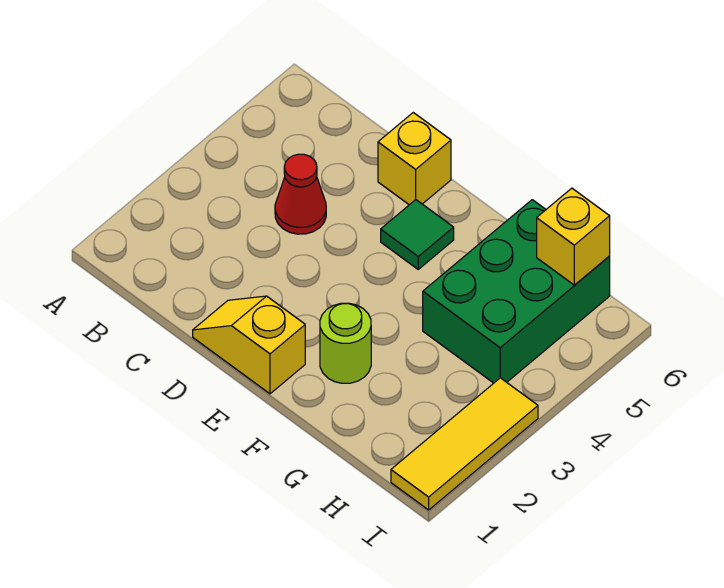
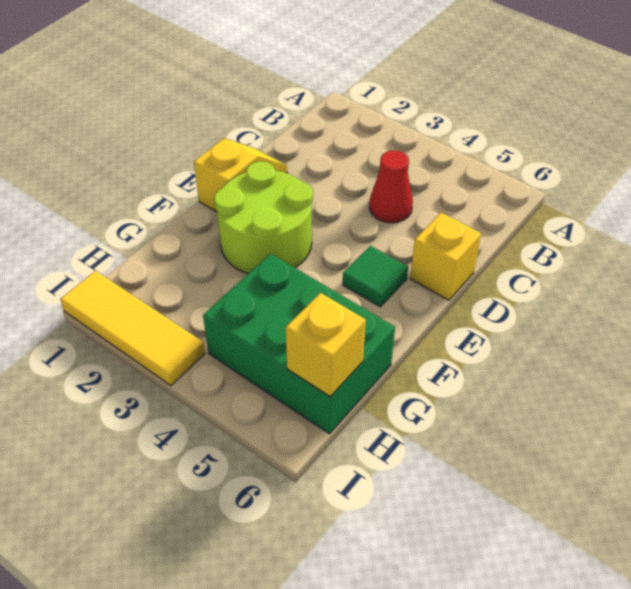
lime round brick F2 level 1 -> lime round brick E2:F3 level 1

